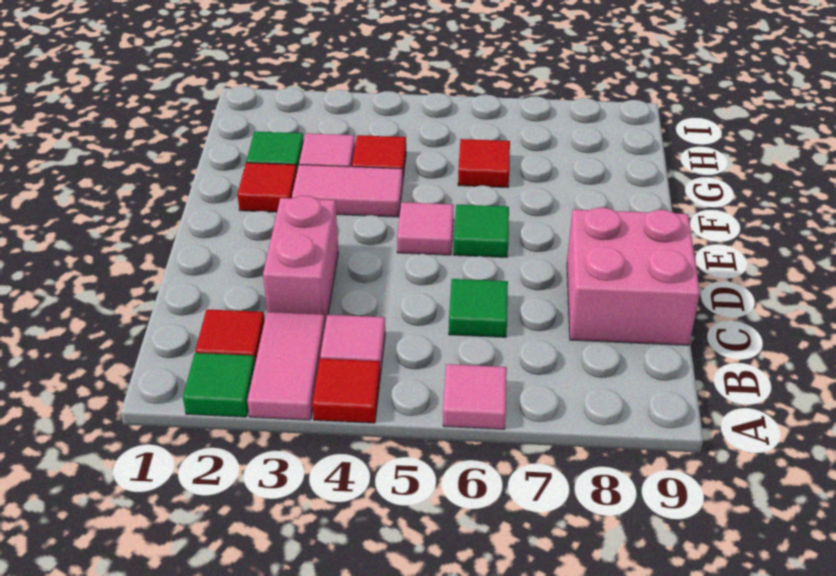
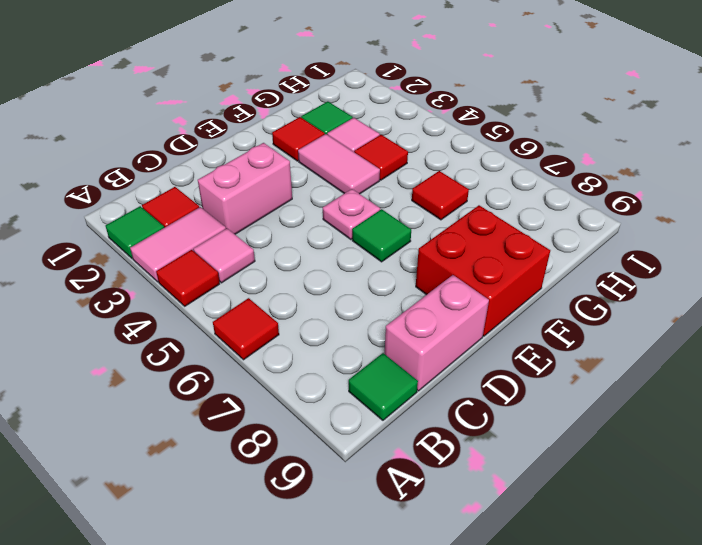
pink tile A6 level 1 -> red tile A6 level 1
green tile C6 level 1 -> green tile B9 level 1
pink brick C8:D9 level 1 -> pink brick C9:D9 level 1
pink tile E5 level 1 -> pink plate E5 level 1
none -> red brick E8:F9 level 1

